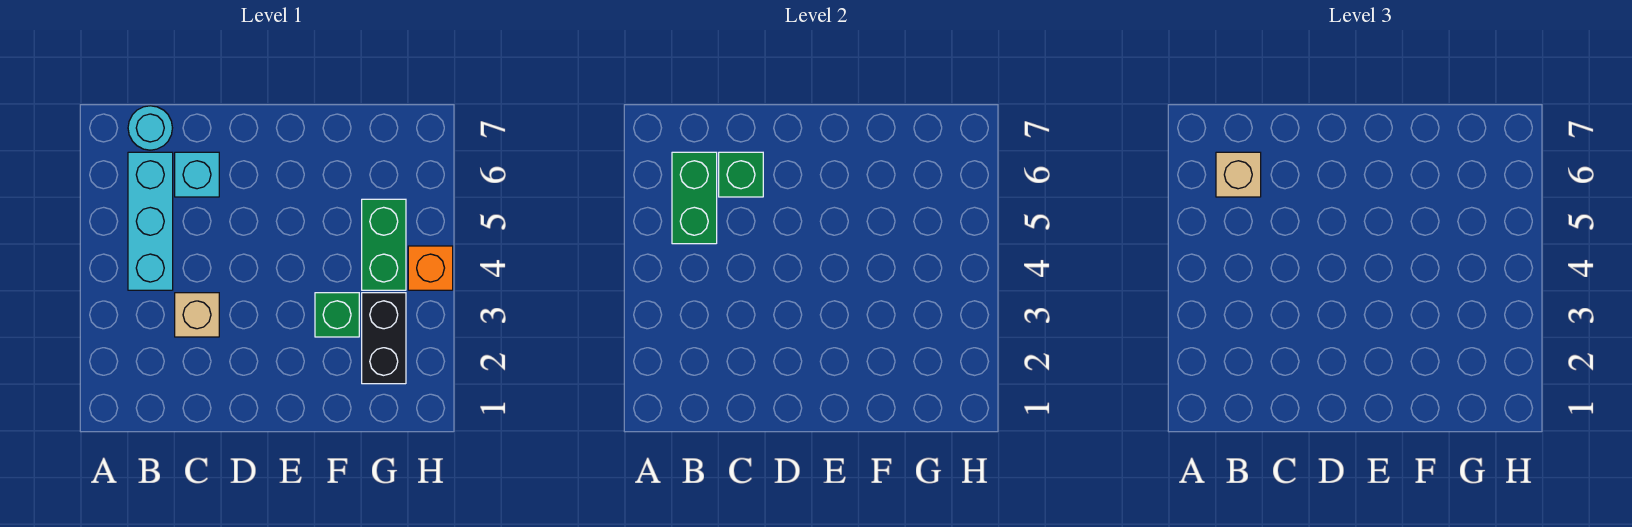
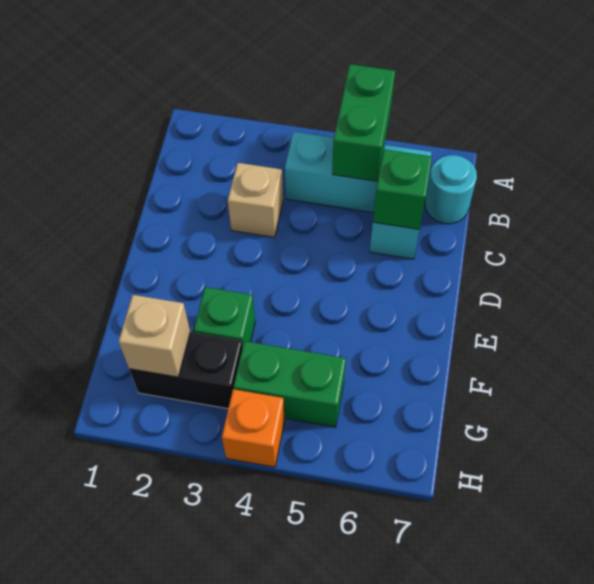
green brick B5:B6 level 2 -> green brick A5:B5 level 2
tan brick B6 level 3 -> tan brick G2 level 2

